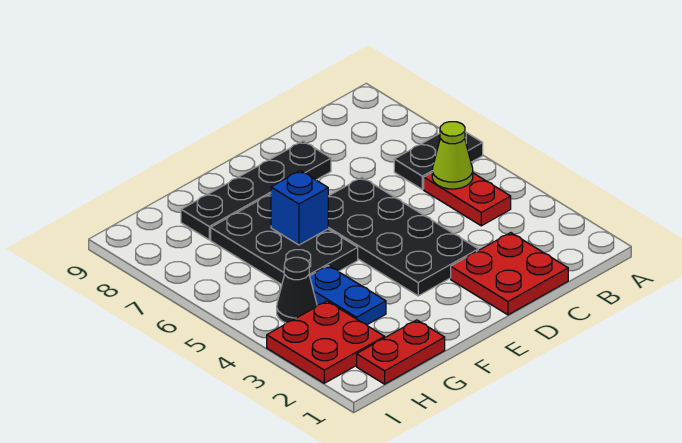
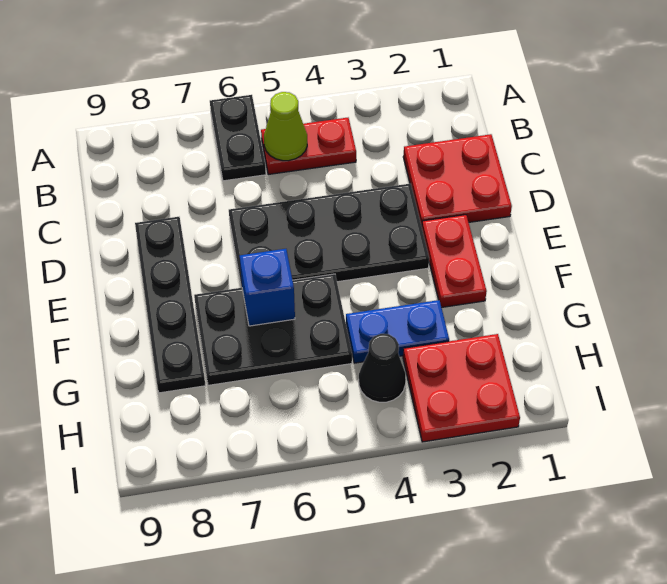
red plate G1:H1 level 1 -> red plate E2:F2 level 1

